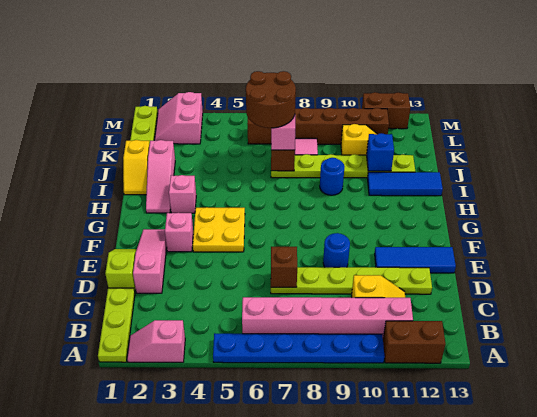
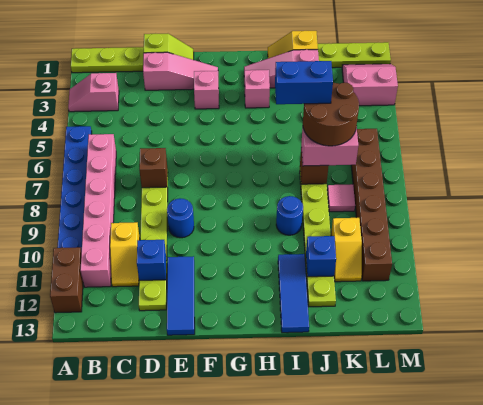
pink slope A2:A3 level 1 top 3 -> pink slope A3:B3 level 1 top B
none -> blue brick D11 level 2
yellow plate F4:G5 level 1 -> none
none -> blue brick I6:J6 level 5
brown brick M11:M12 level 1 -> none

